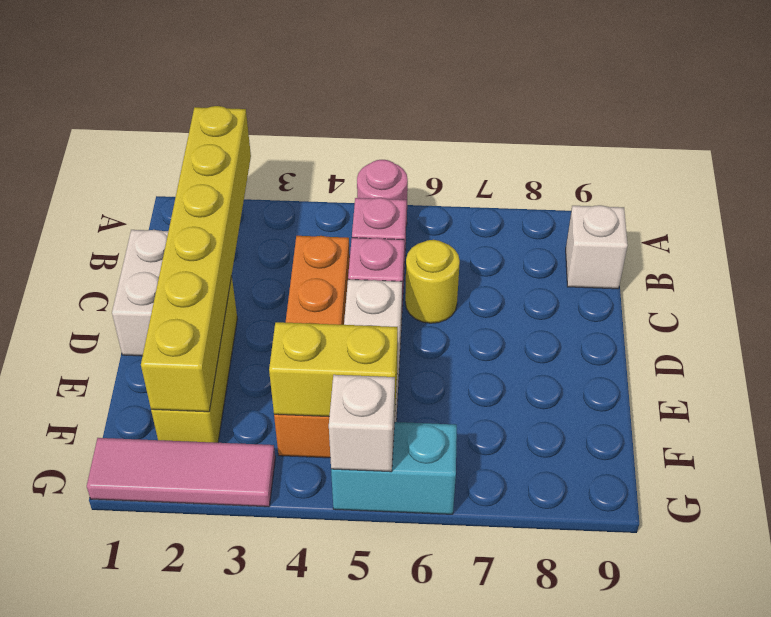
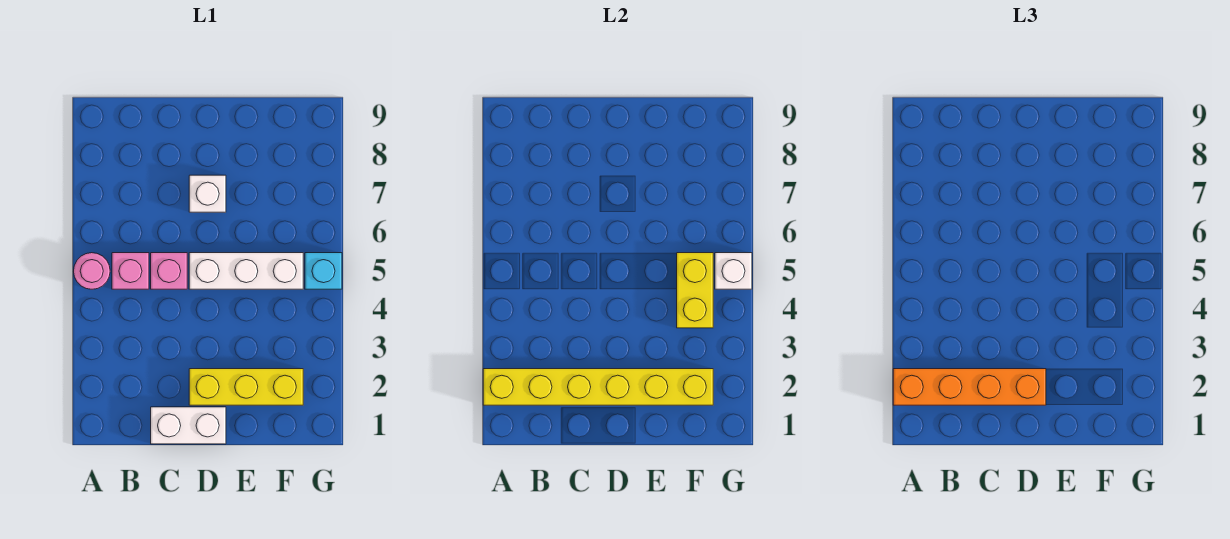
white brick B9 level 1 -> white brick D7 level 1
orange brick C4:F4 level 1 -> orange brick A2:D2 level 3
yellow round brick C6 level 1 -> none
pink tile G1:G3 level 1 -> none
cyan brick G5:G6 level 1 -> cyan brick G5 level 1

